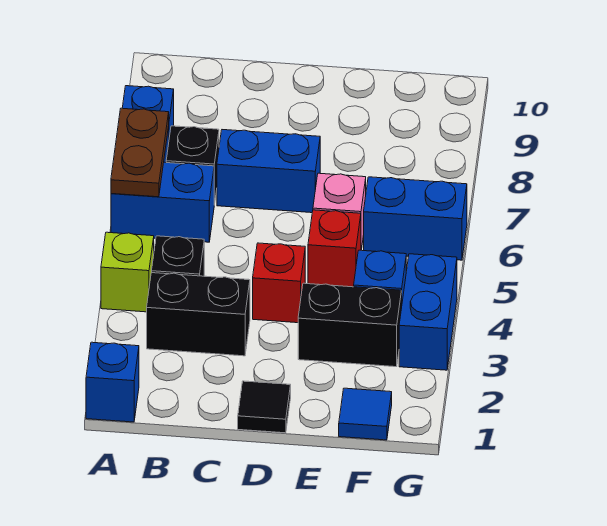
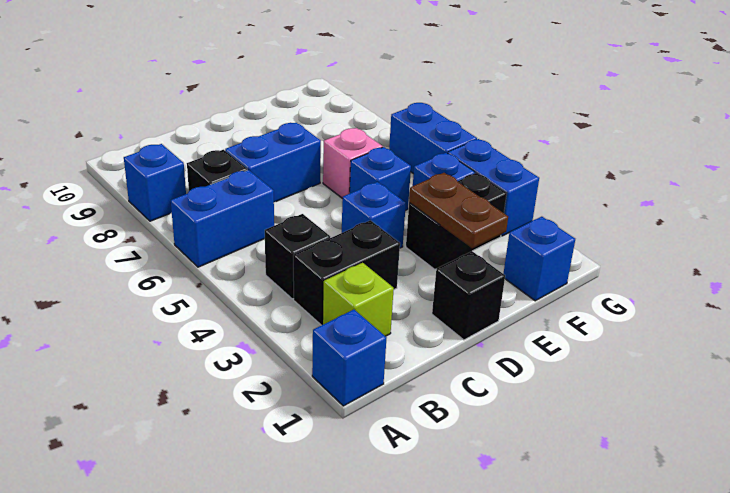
lime brick A4 level 1 -> lime brick B2 level 1
brown plate A6:A7 level 2 -> brown plate E2:E3 level 2
black tile D1 level 1 -> black brick D1 level 1
red brick D4 level 1 -> blue brick D4 level 1
red brick E5 level 1 -> blue brick E5 level 1
blue tile F1 level 1 -> blue brick F1 level 1
blue brick F6:G6 level 1 -> blue brick G5:G6 level 1

